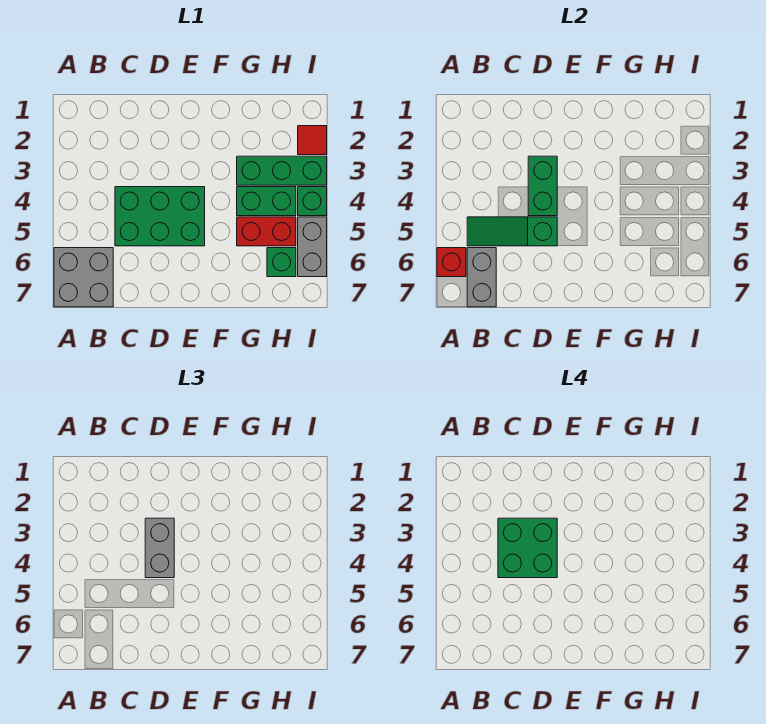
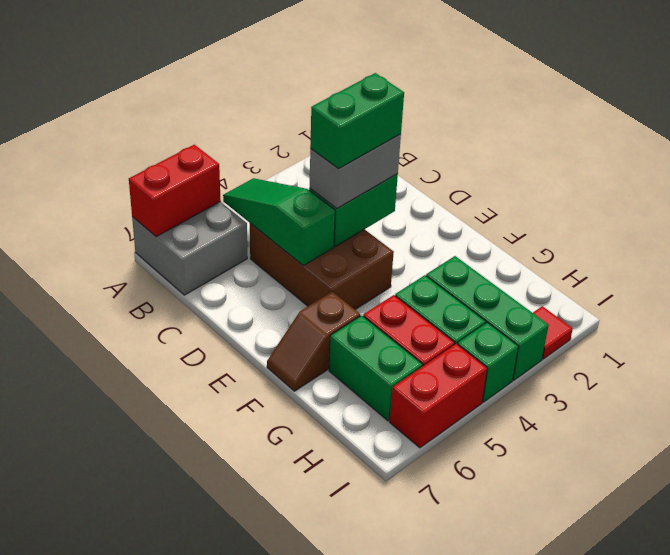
red brick A6 level 2 -> red brick A6:A7 level 2
grey brick B6:B7 level 2 -> none
green brick C3:D4 level 4 -> green brick D3:D4 level 4
green brick C4:E5 level 1 -> brown brick C4:E5 level 1
none -> brown slope F6:F7 level 1 top 6
green brick H6 level 1 -> green brick G6:H6 level 1
grey brick I5:I6 level 1 -> red brick I5:I6 level 1

